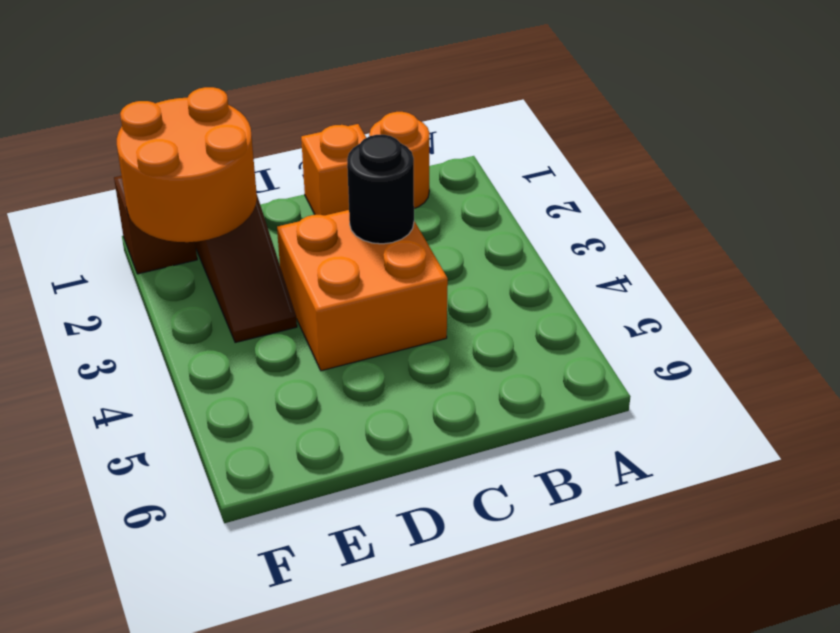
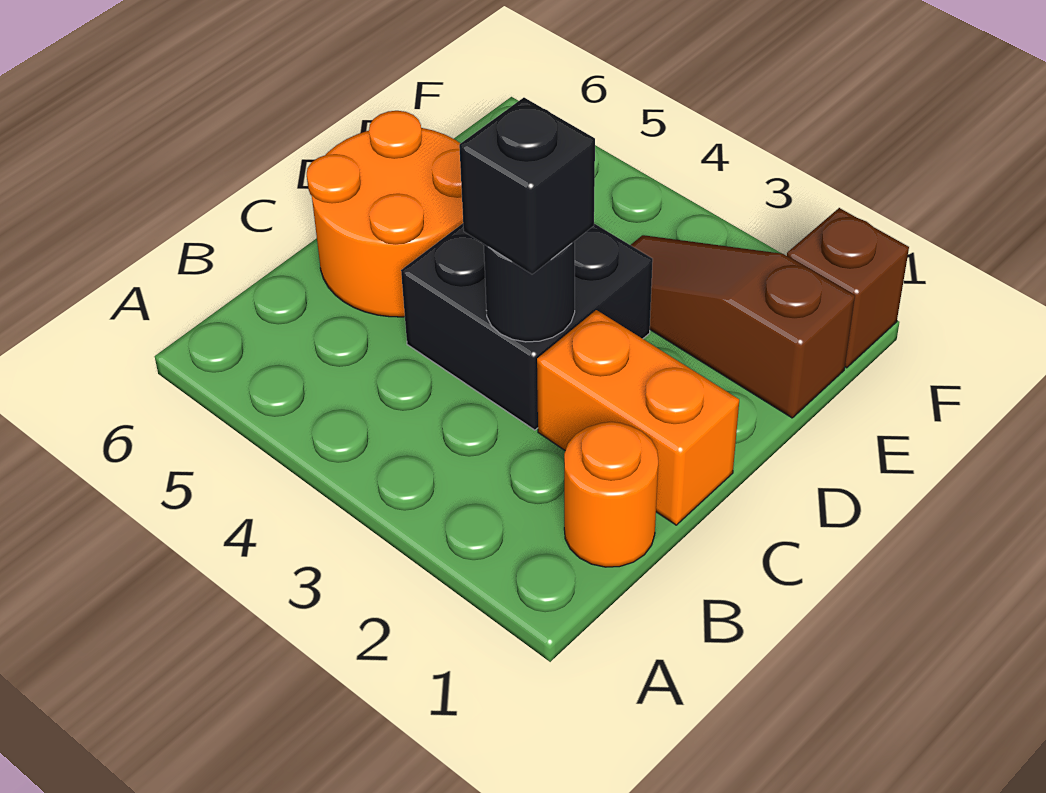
orange brick C1 level 1 -> orange brick C1:C2 level 1
orange brick C3:D4 level 1 -> black brick C3:D4 level 1
none -> black brick C3 level 3
orange round brick E1:F2 level 2 -> orange round brick C5:D6 level 1

